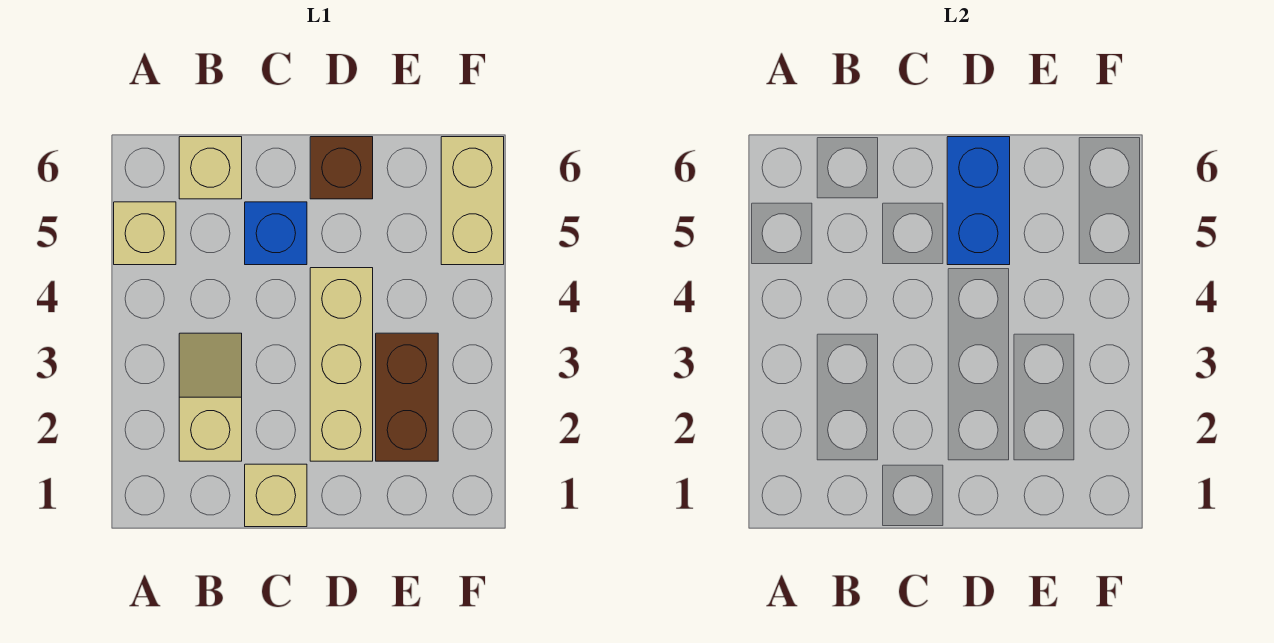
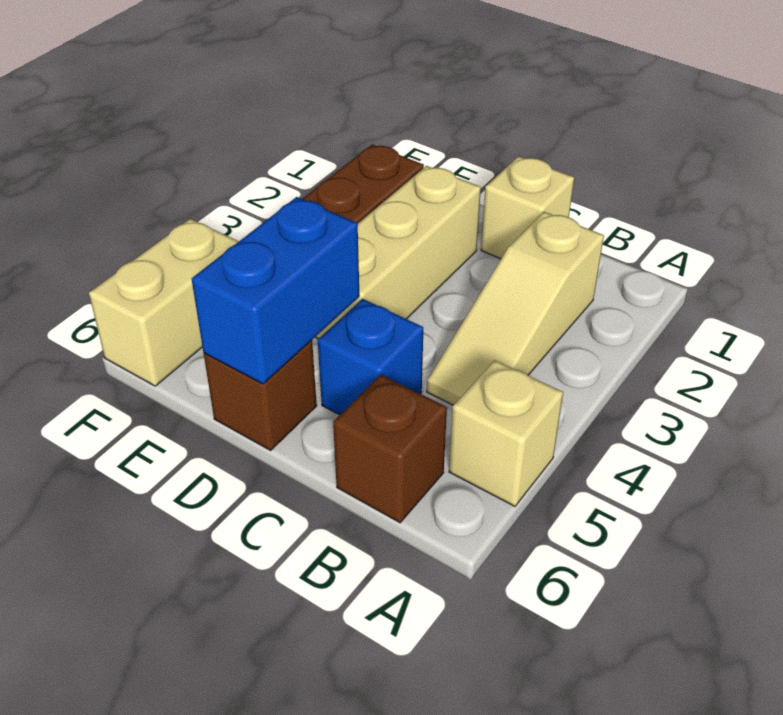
tan slope B2:B3 level 1 top 2 -> tan slope B2:B4 level 1 top 2
tan brick B6 level 1 -> brown brick B6 level 1

